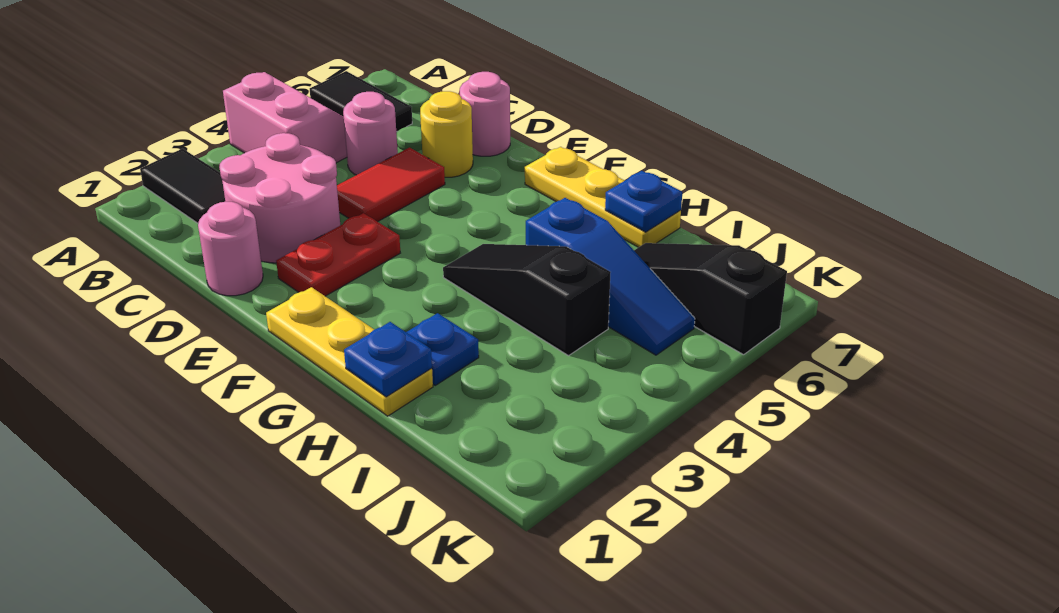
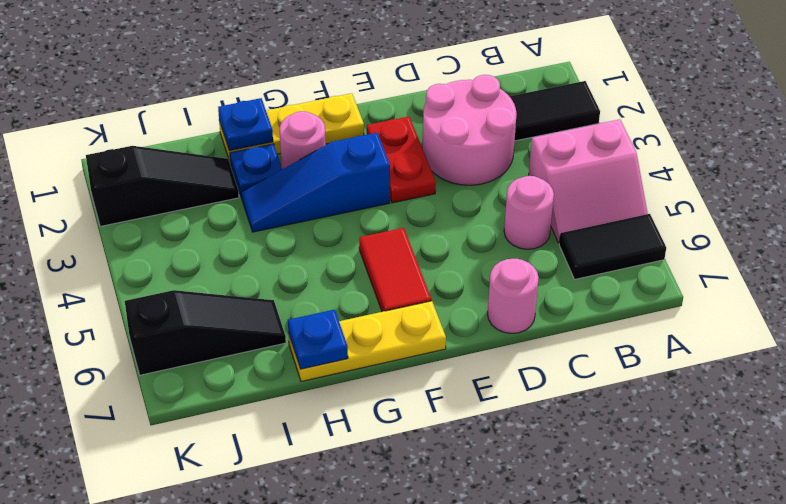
pink round brick D1 level 1 -> pink round brick G2 level 1
red tile D4:D5 level 1 -> red tile F5:F6 level 1
yellow round brick D6 level 1 -> none
black slope G4:I4 level 1 top I -> black slope I2:K2 level 1 top K
blue slope H5:J5 level 1 top H -> blue slope F3:H3 level 1 top F

